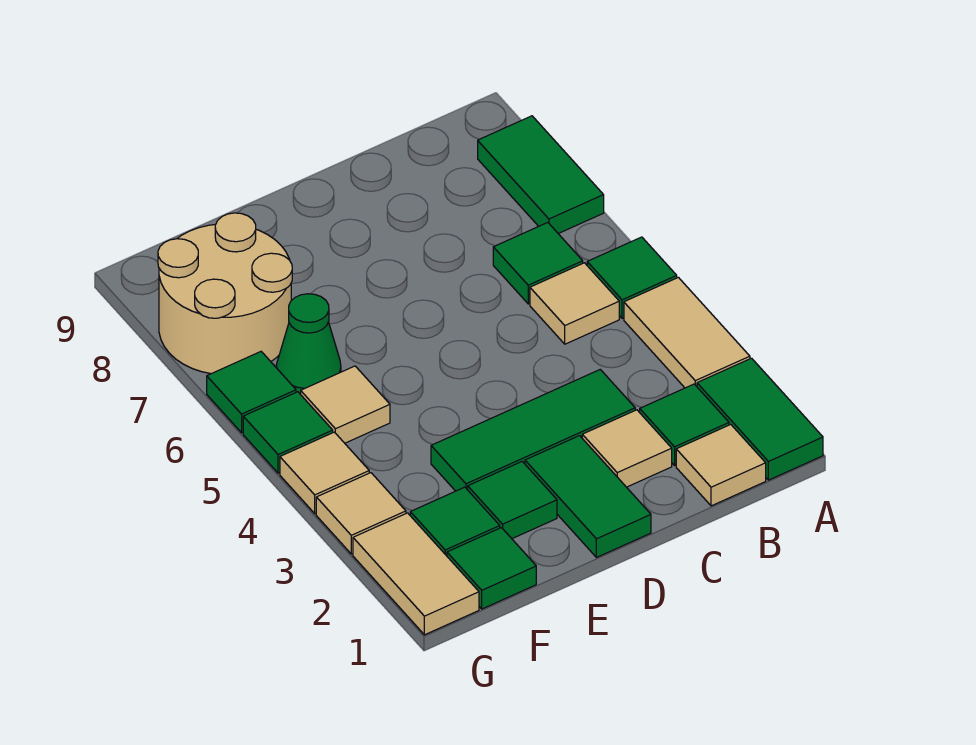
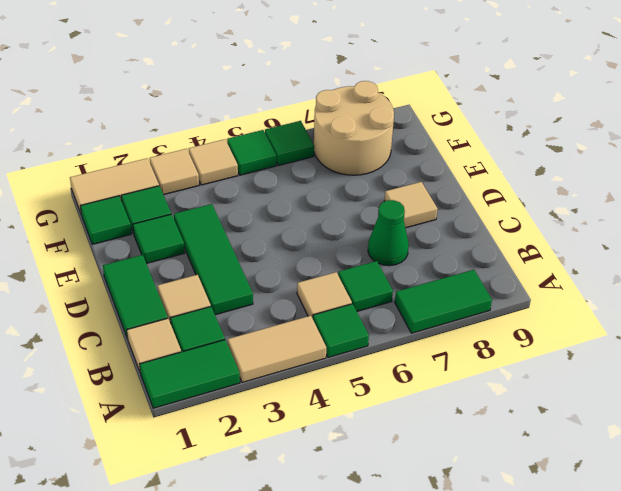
green tile D1:D2 level 1 -> green tile C1:D1 level 1
tan tile F5 level 1 -> tan tile D8 level 1
green cone F6 level 1 -> green cone C7 level 1

